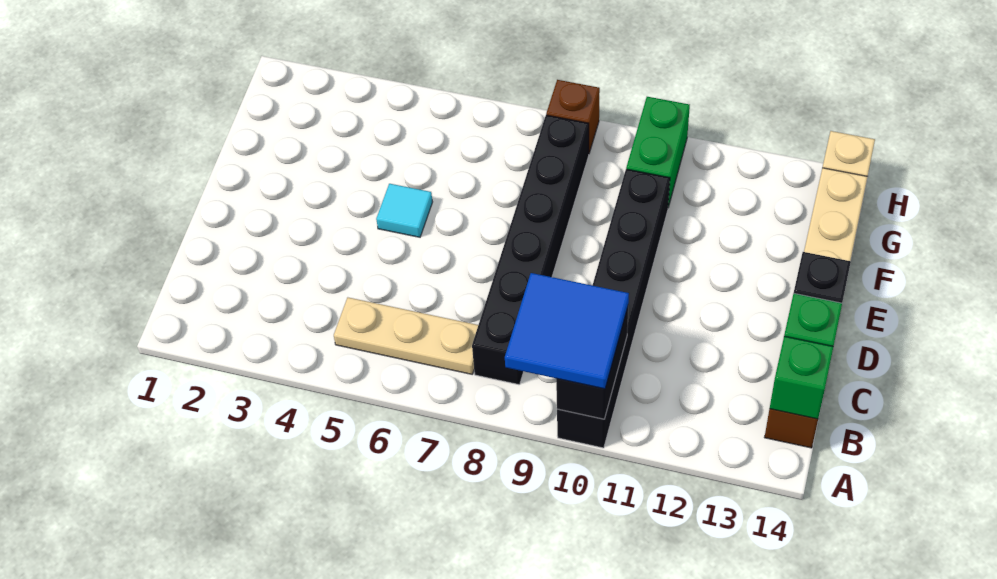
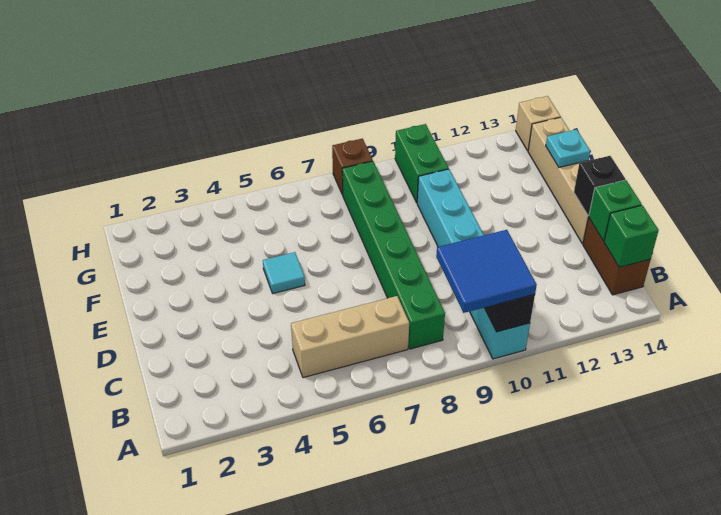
black brick A10:F10 level 1 -> cyan brick A10:F10 level 1
tan plate B5:B7 level 1 -> tan brick B5:B7 level 1
black brick B8:G8 level 1 -> green brick B8:G8 level 1
none -> cyan plate F14 level 2

